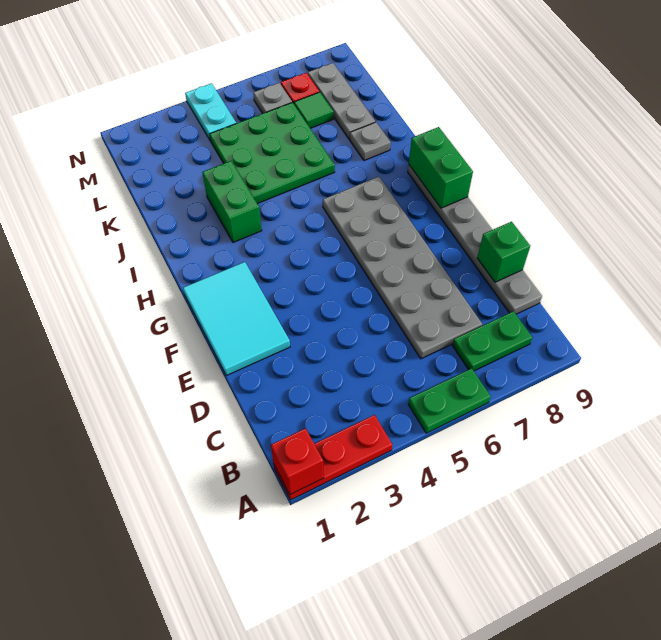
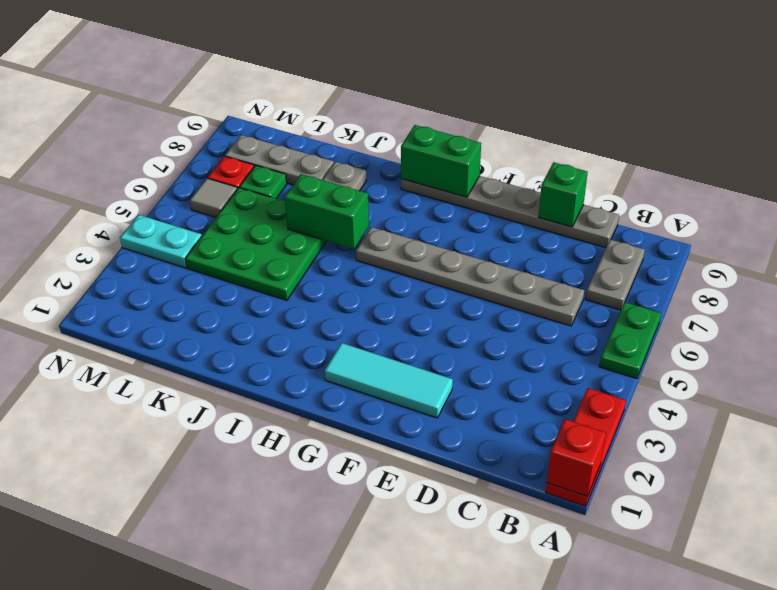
green plate B7:B8 level 1 -> grey plate B7:B8 level 1
grey plate C6:H7 level 1 -> grey plate C6:H6 level 1
cyan tile E1:G2 level 1 -> cyan tile E2:G2 level 1
green brick I3:J3 level 1 -> green brick I6:J6 level 2
green tile L7 level 1 -> green plate L7 level 1
grey plate M6 level 1 -> grey tile M6 level 1

